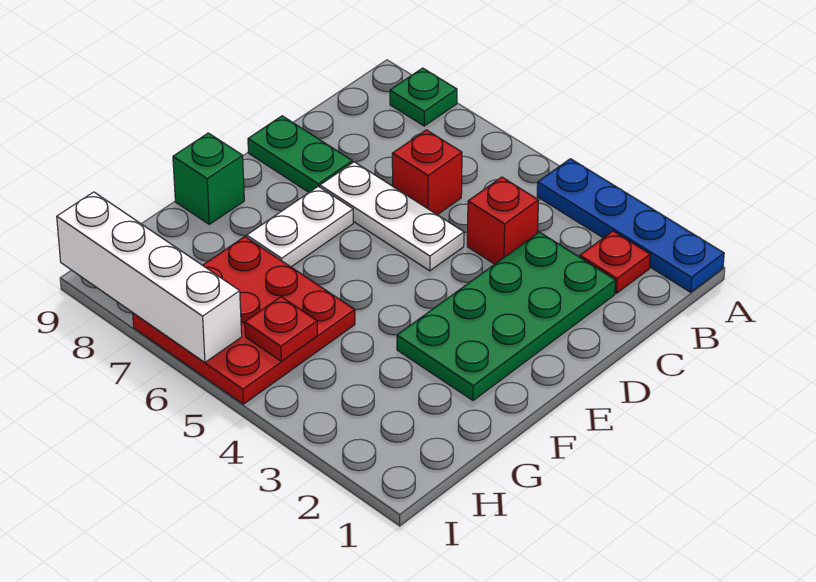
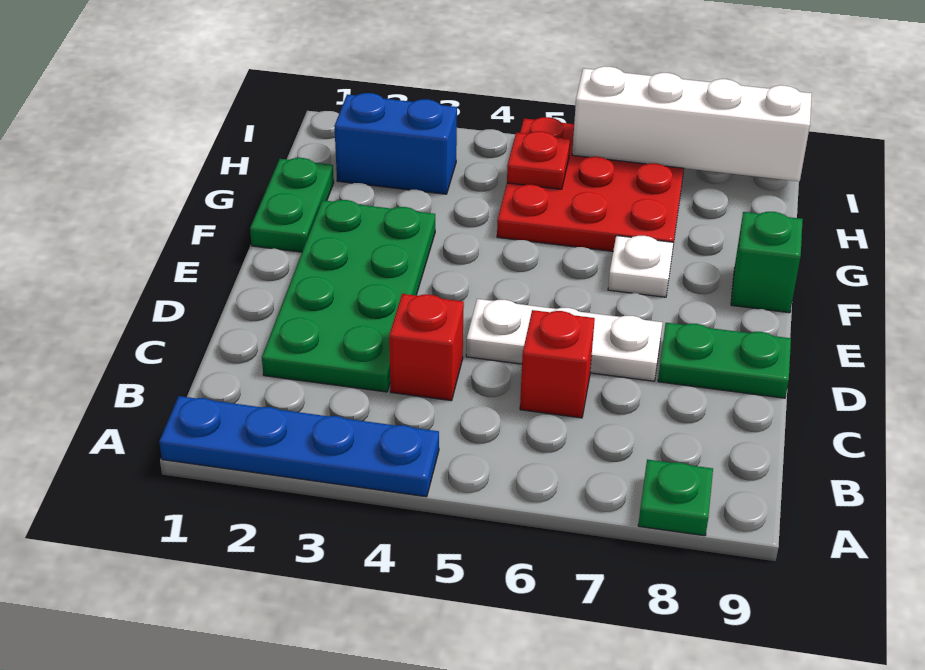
red plate B2 level 1 -> none
white plate E7:F7 level 1 -> white plate F7 level 1
none -> green plate F1:G1 level 1
none -> blue brick H2:H3 level 1

